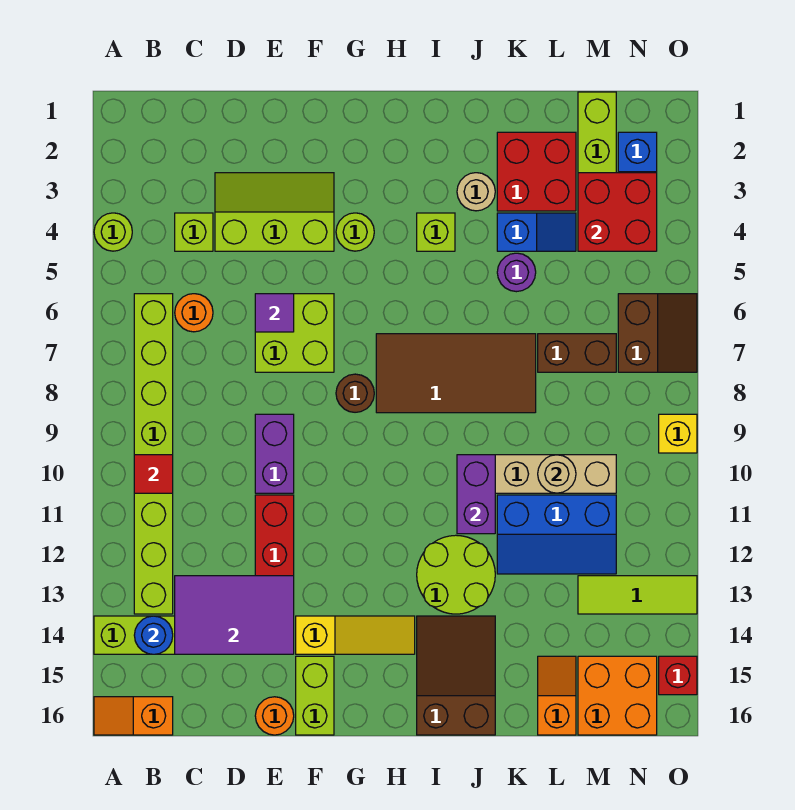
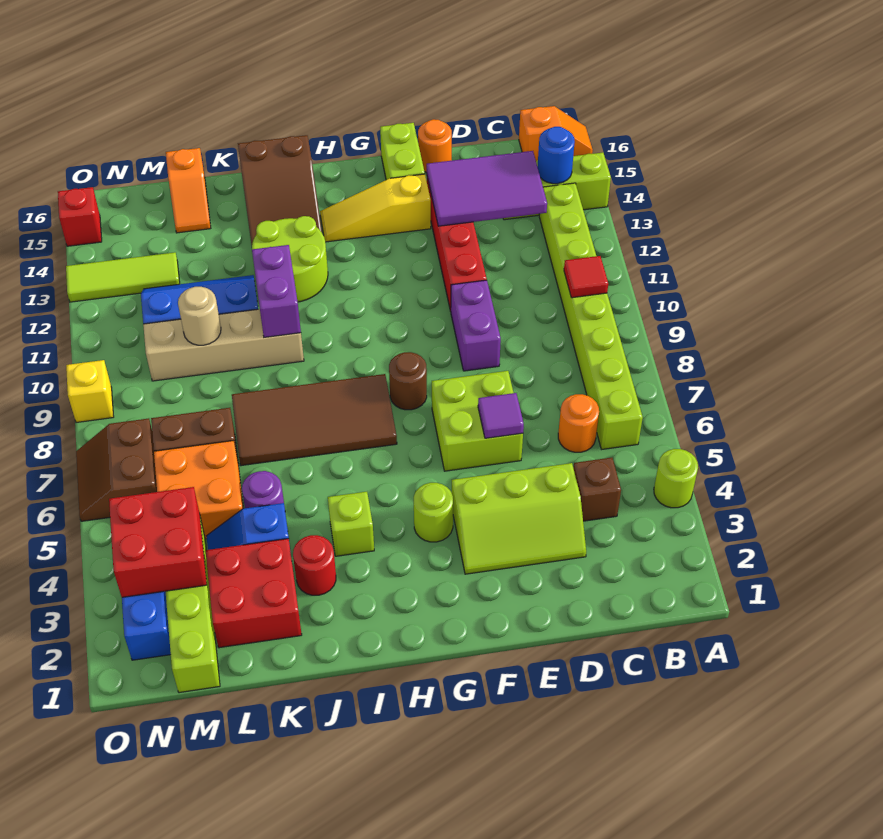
lime brick C4 level 1 -> brown brick C4 level 1
tan round brick J3 level 1 -> red round brick J3 level 1
orange brick M15:N16 level 1 -> orange brick L5:M6 level 1

